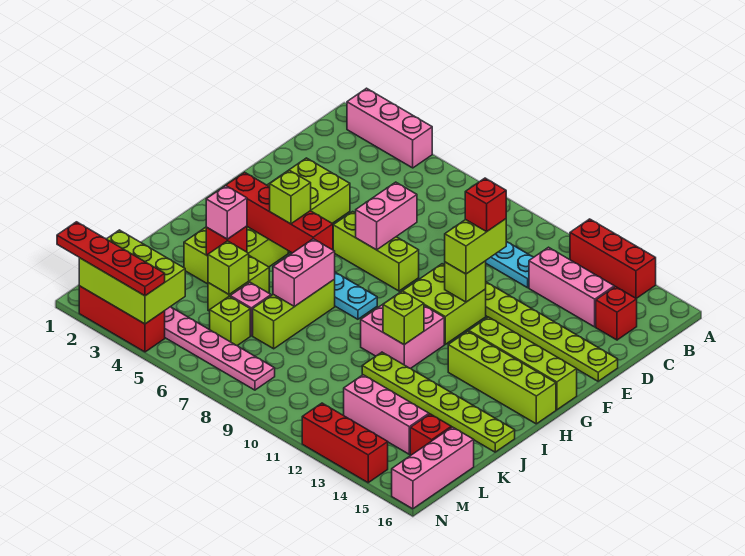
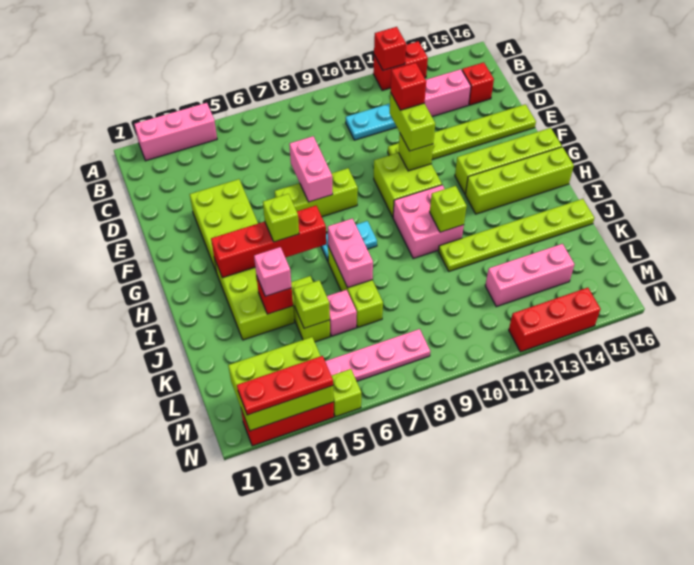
red brick A12:A14 level 1 -> red brick A12:A13 level 1
lime brick L6 level 1 -> lime brick N5 level 1
red brick L15 level 1 -> red brick A12 level 2
pink brick L16:N16 level 1 -> none
red plate N1:N4 level 3 -> red plate N2:N4 level 3

